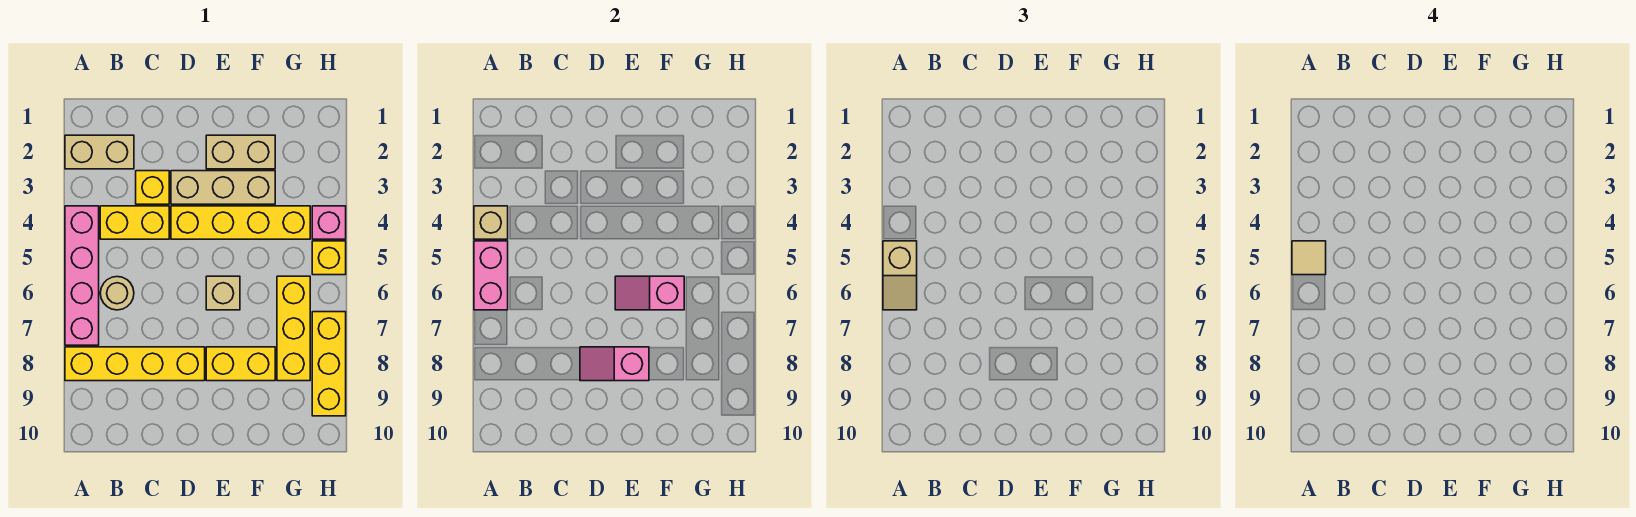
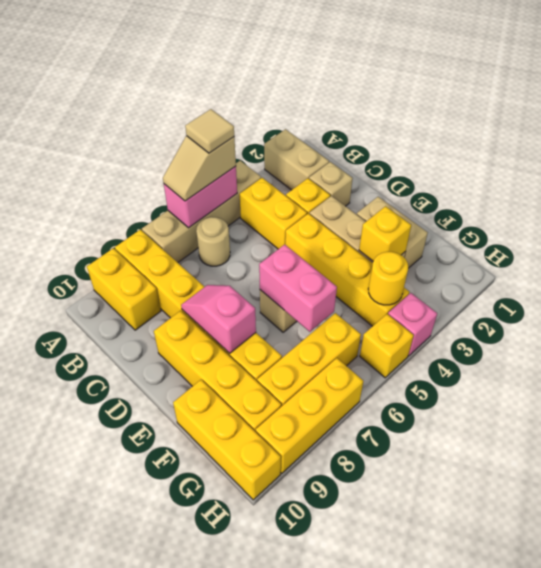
pink brick A4:A7 level 1 -> tan brick A4:A7 level 1
tan brick A4 level 2 -> tan brick C2 level 1
none -> yellow brick A9:B9 level 1
none -> yellow brick D9:G9 level 1
pink slope E6:F6 level 2 top F -> pink brick E6:F6 level 2
none -> yellow brick F3 level 2
none -> yellow brick F10:H10 level 1
none -> yellow round brick G4 level 2

